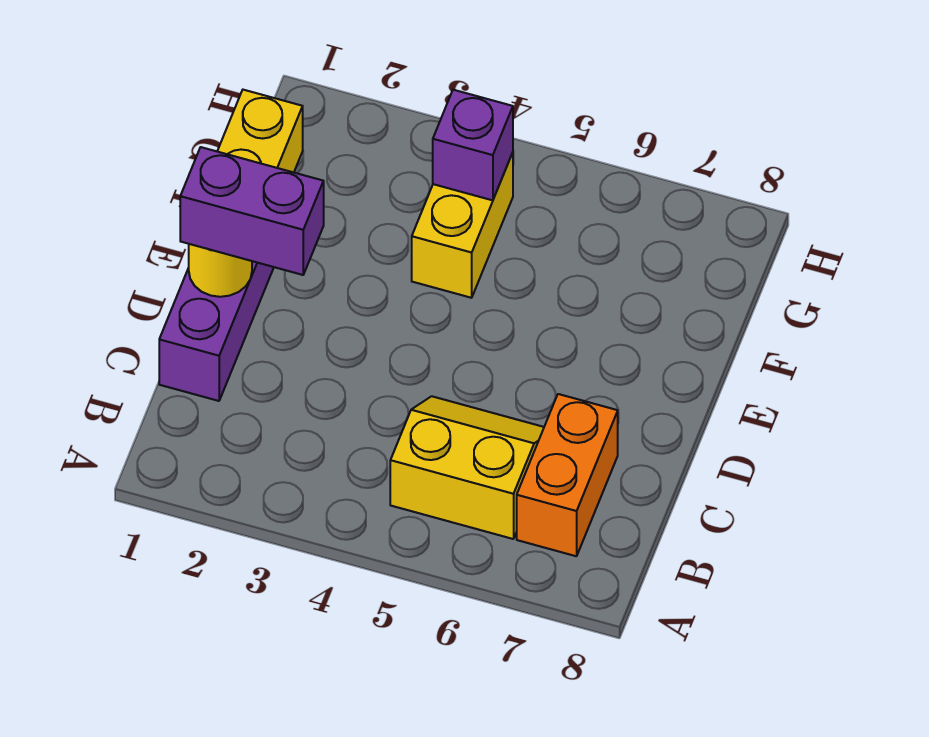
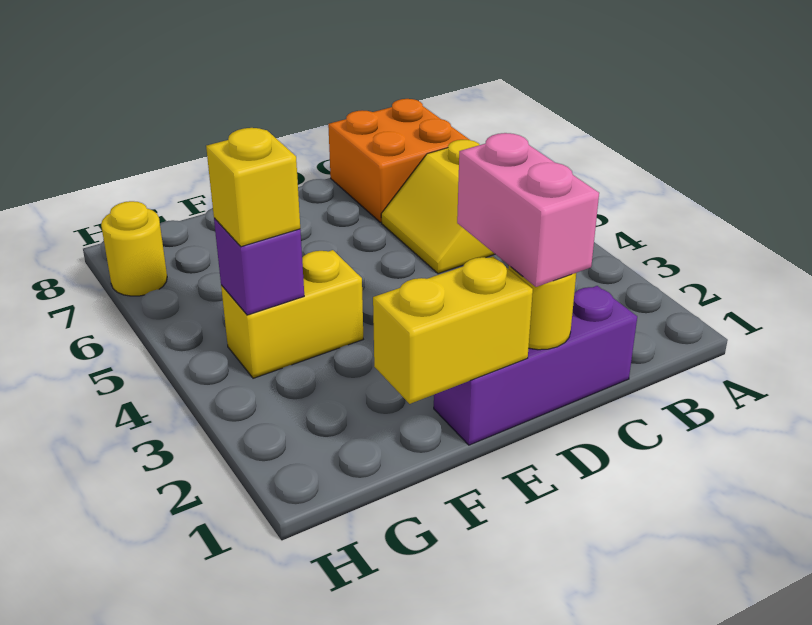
orange brick B7:C7 level 1 -> orange brick B7:C8 level 1
purple brick D1:D2 level 3 -> pink brick D1:D2 level 3
none -> yellow brick G4 level 3
none -> yellow round brick H7 level 1

